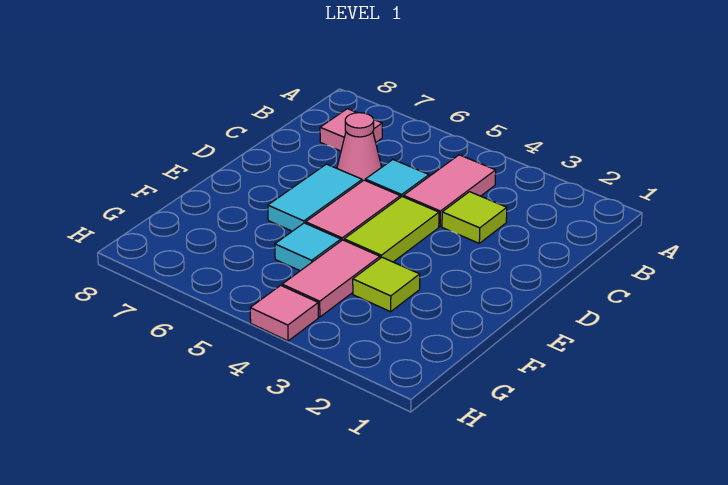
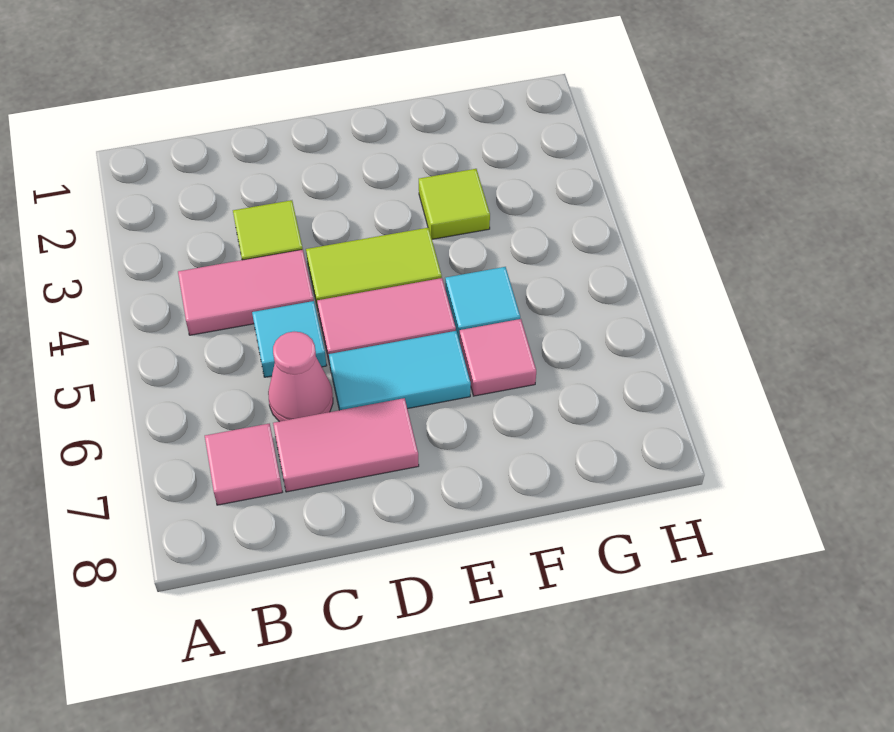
pink tile F4:G4 level 1 -> pink tile C7:D7 level 1
pink tile H4 level 1 -> pink tile F6 level 1

